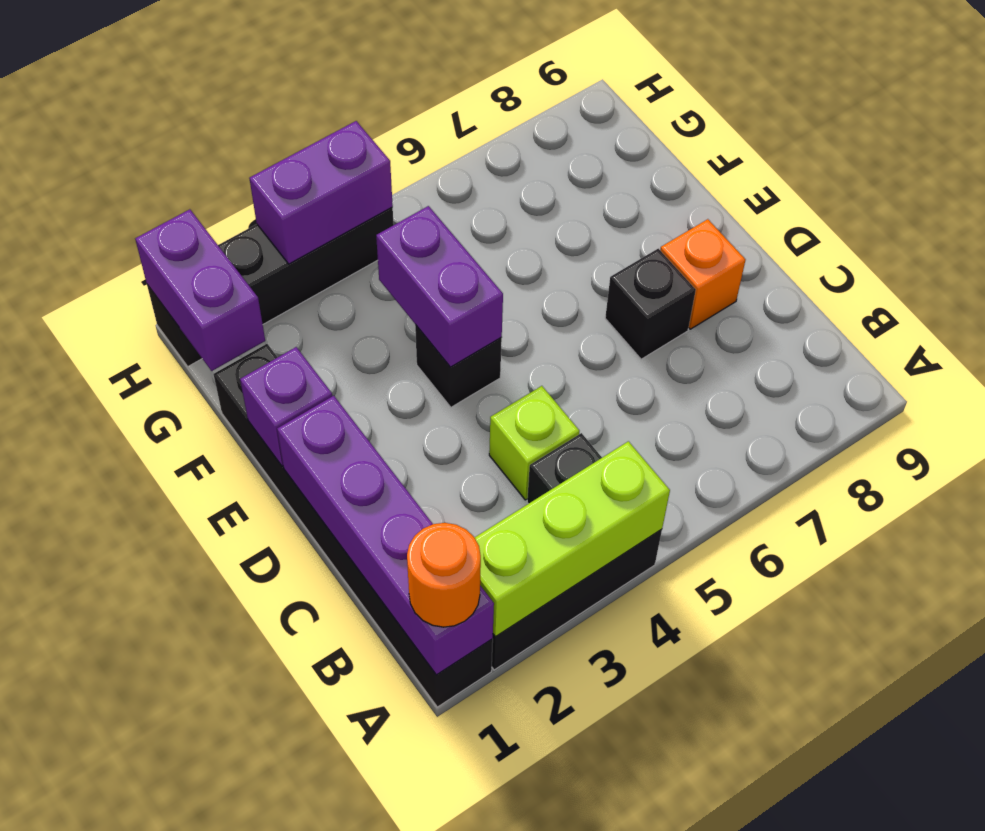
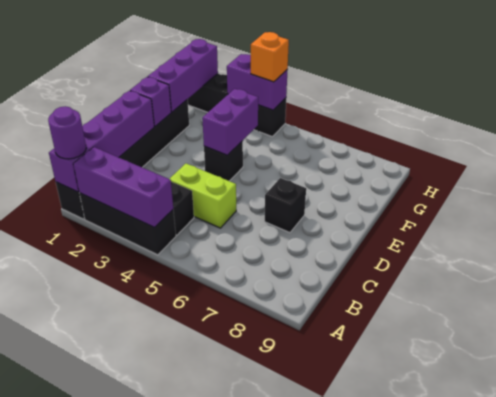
orange round brick A1 level 3 -> purple round brick A1 level 3
lime brick A2:A4 level 2 -> purple brick A2:A4 level 2
lime brick C4 level 1 -> lime brick C4:C5 level 1
orange brick D8 level 1 -> orange brick H4 level 3
purple brick G1:H1 level 2 -> purple brick F1:H1 level 2

